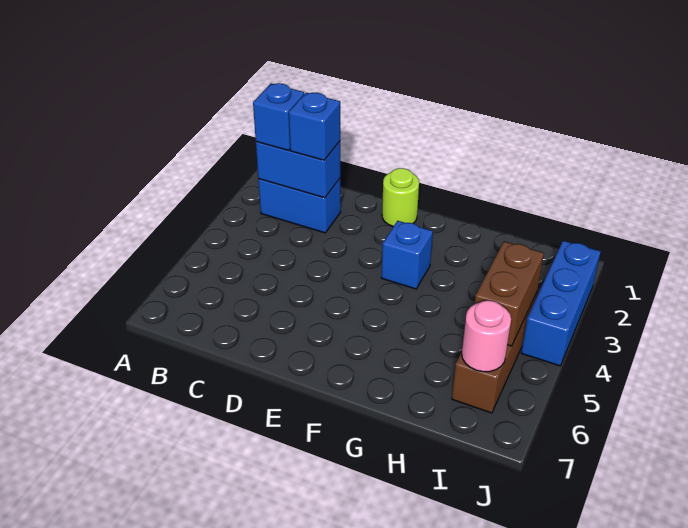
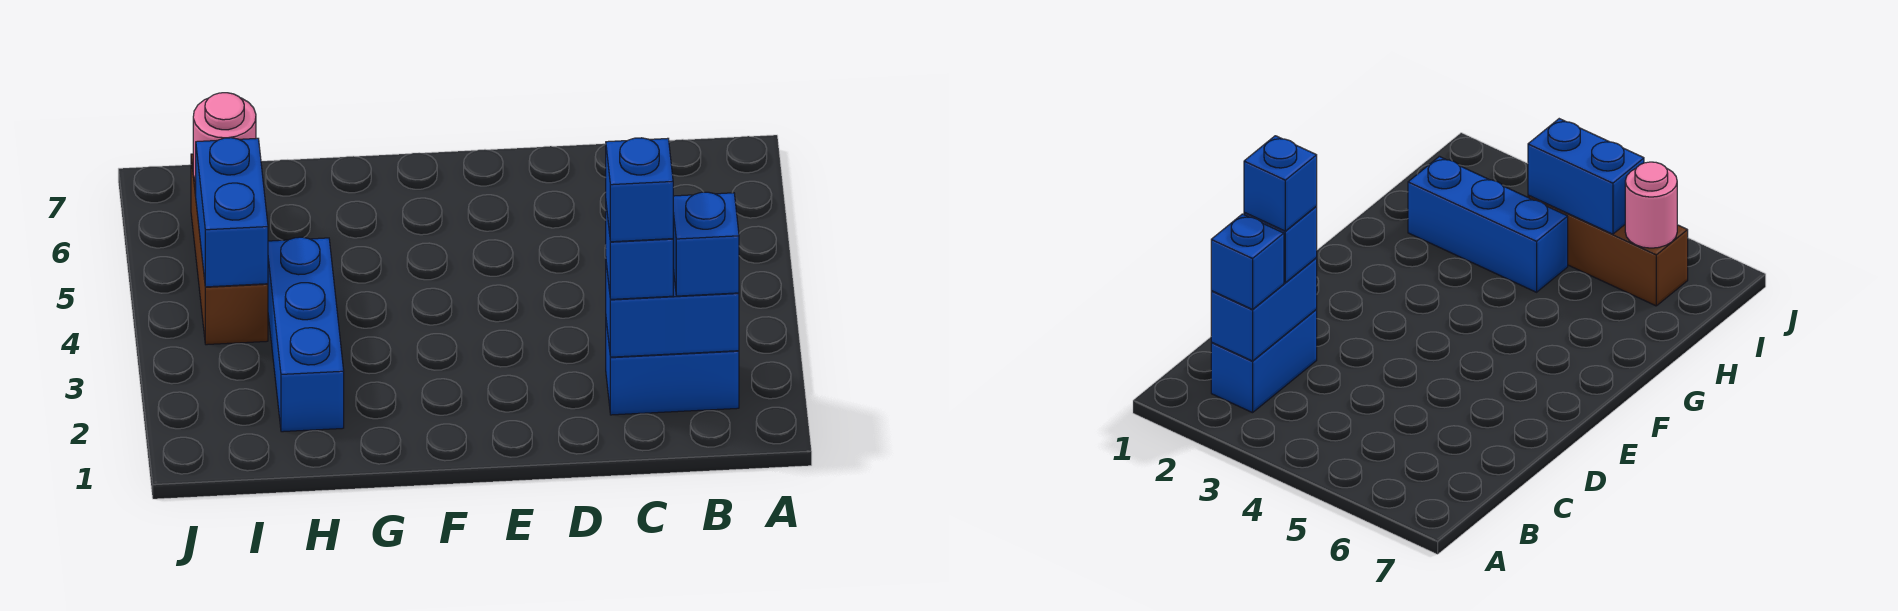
lime round brick E1 level 1 -> none
blue brick F3 level 1 -> blue brick C2 level 4
brown brick I4:I5 level 2 -> blue brick I4:I5 level 2
blue brick J2:J4 level 1 -> blue brick H2:H4 level 1

